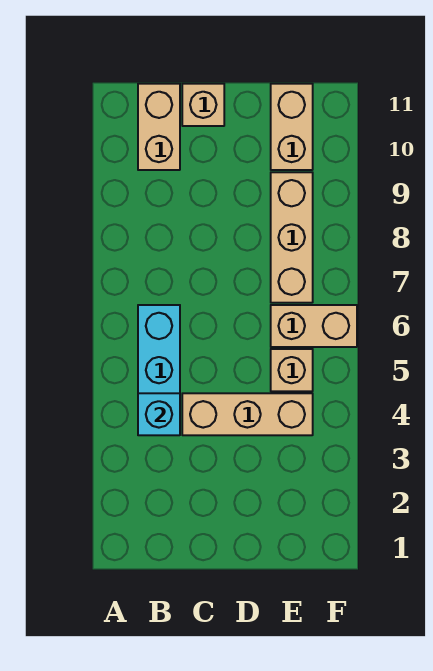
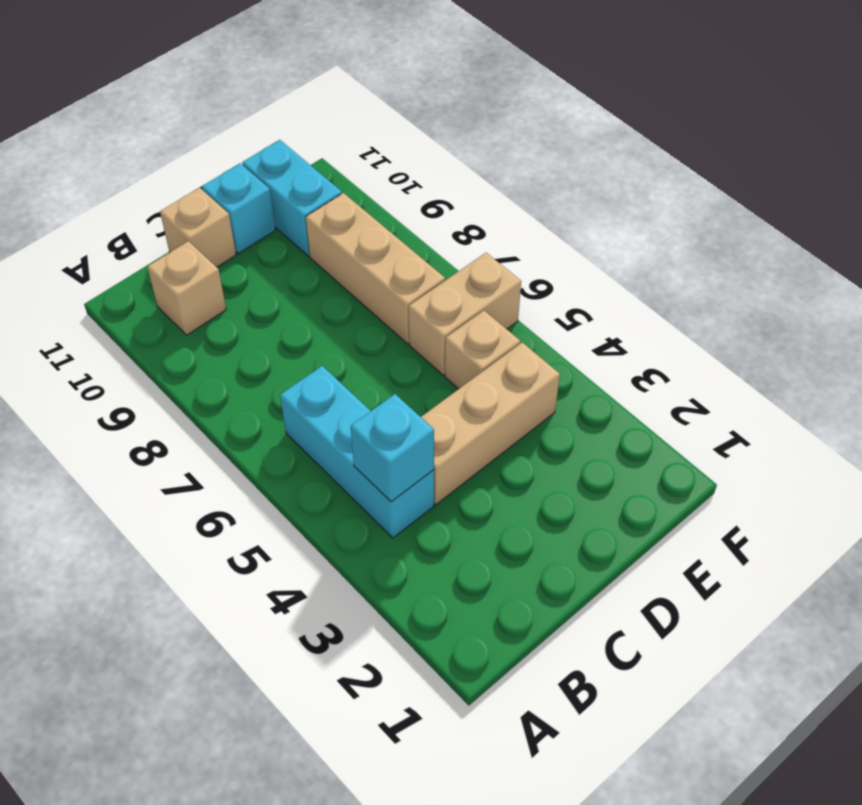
tan brick B10:B11 level 1 -> tan brick B10 level 1
none -> cyan brick D11 level 1
tan brick E10:E11 level 1 -> cyan brick E10:E11 level 1

